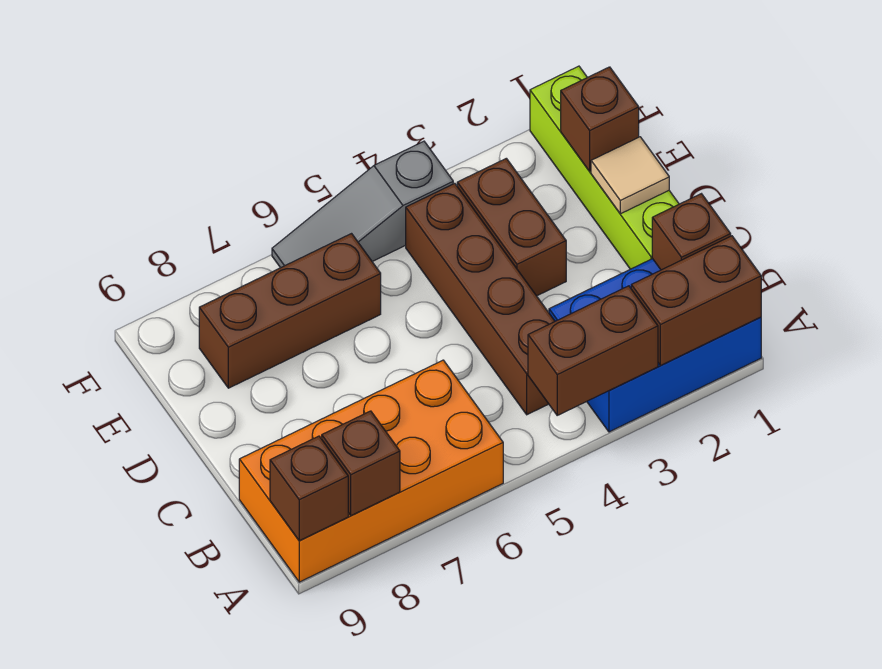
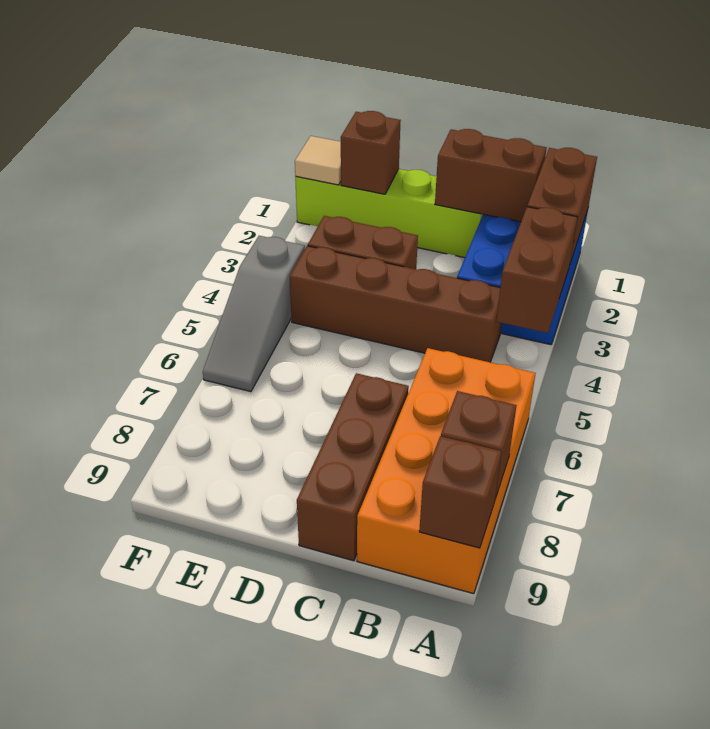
brown brick B1 level 2 -> brown brick B1:C1 level 2
tan tile D1 level 2 -> tan tile F1 level 2
brown brick E6:E8 level 1 -> brown brick C7:C9 level 1

